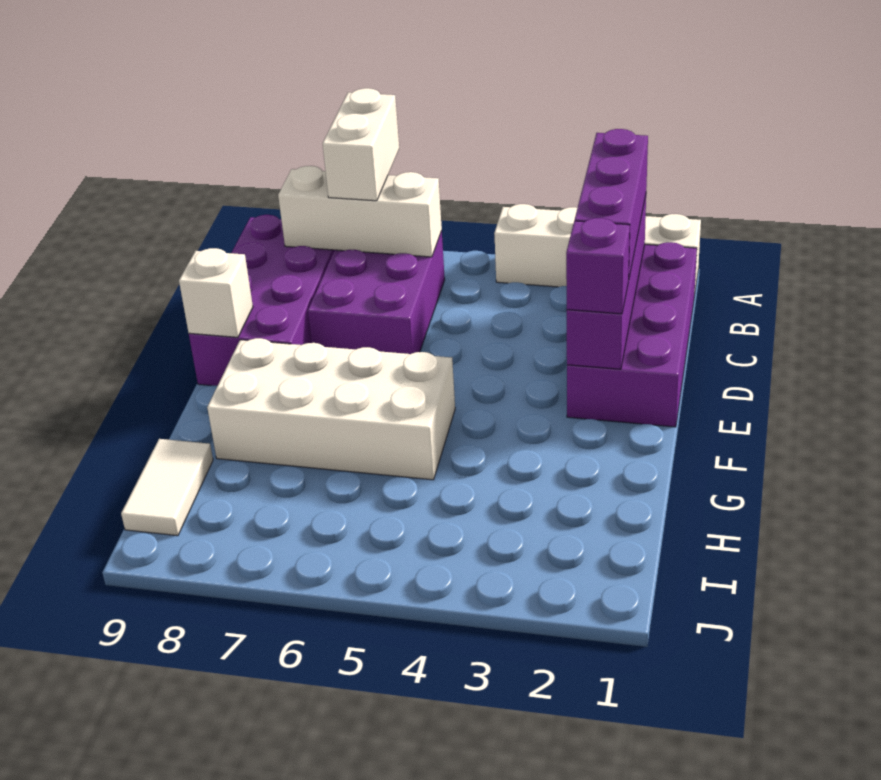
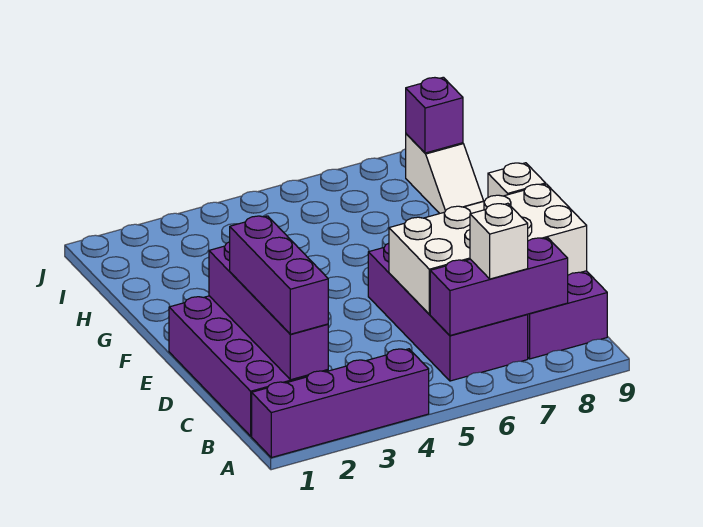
white brick A1:A4 level 1 -> purple brick A1:A4 level 1
white brick A7:B7 level 3 -> white brick B7 level 3
purple brick B6:D7 level 1 -> purple brick B6:E7 level 1
white brick B6:B8 level 2 -> purple brick B6:B8 level 2
purple brick E2 level 3 -> purple brick I9 level 2
white brick F5:G8 level 1 -> white brick C6:D9 level 2
white tile H9:I9 level 1 -> white slope H9:I9 level 1 top I

